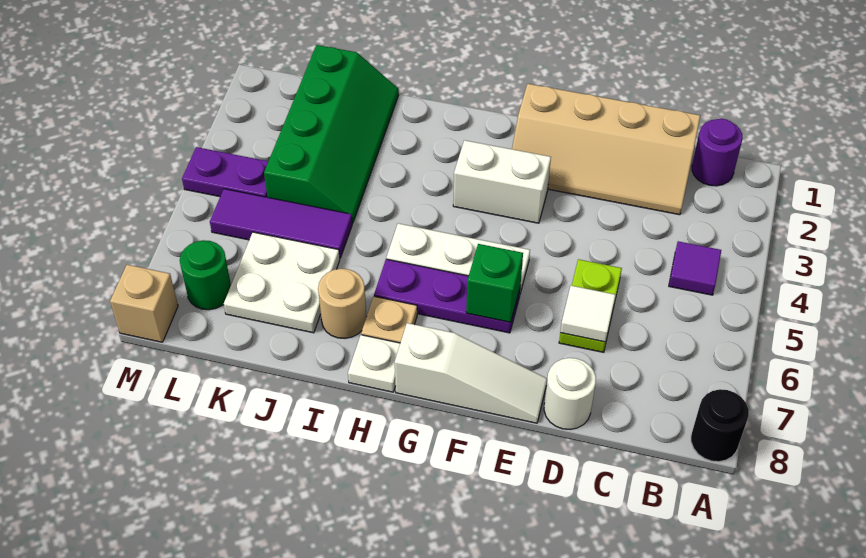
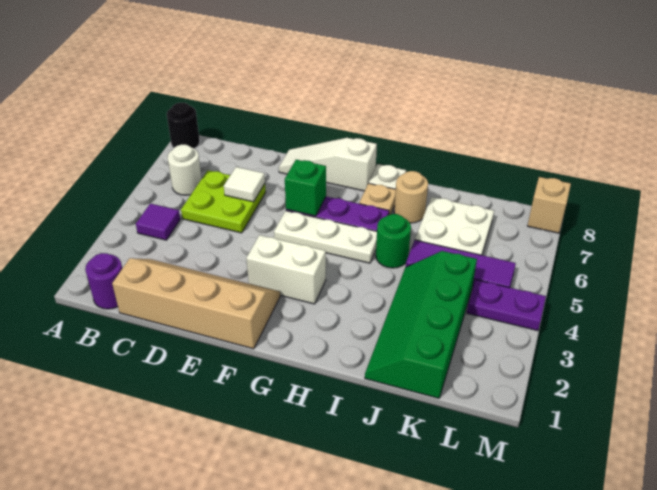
lime plate D5:D6 level 1 -> lime plate C5:D6 level 1
white round brick D8 level 1 -> white round brick B6 level 1
green round brick L7 level 1 -> green round brick I5 level 1

